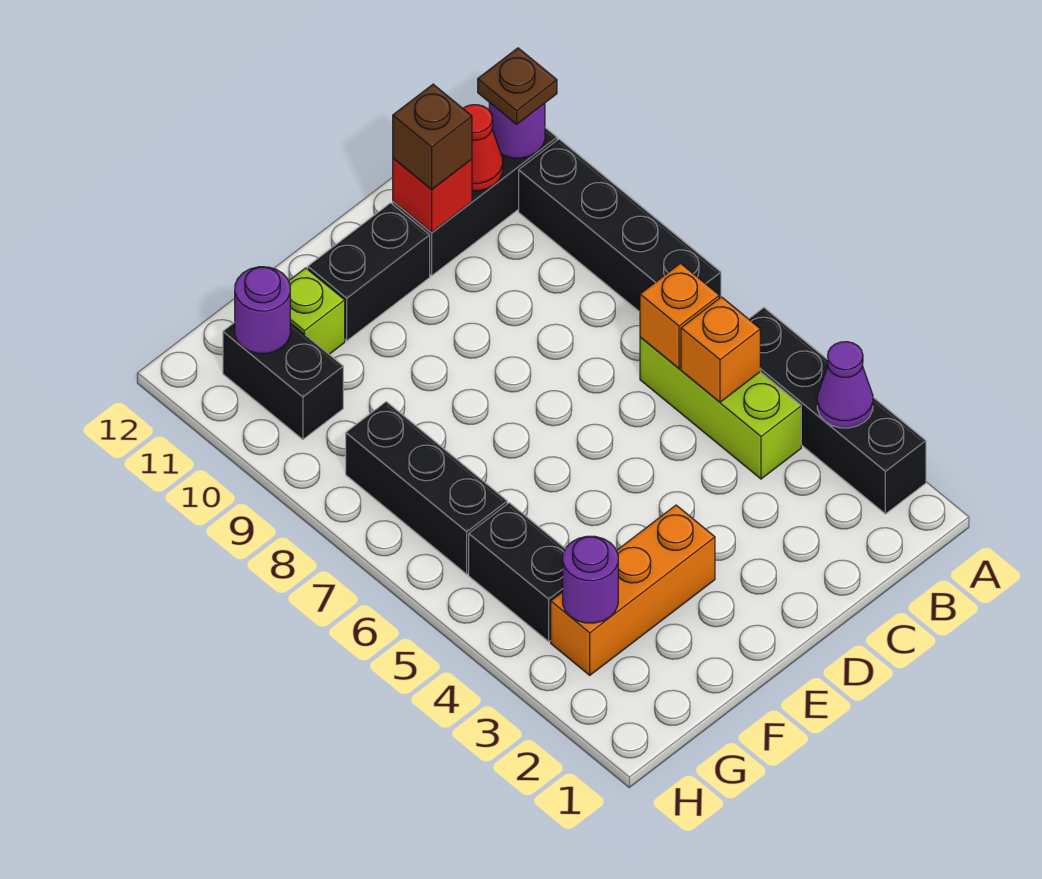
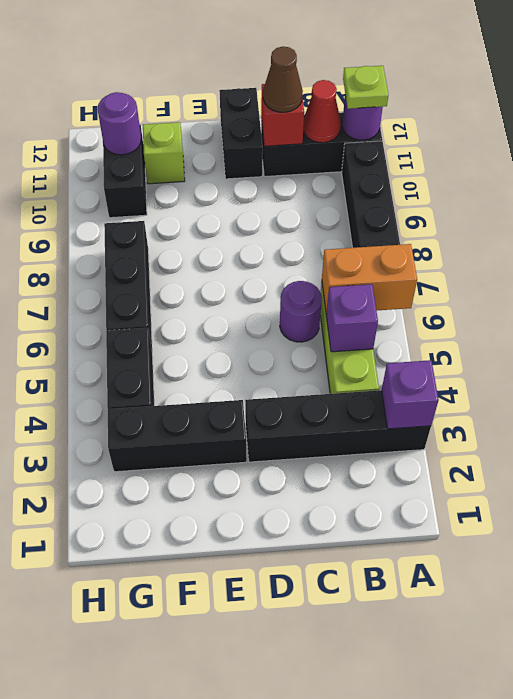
black brick A2:A5 level 1 -> black brick A3:D3 level 1
purple cone A3 level 2 -> purple brick A3 level 2
brown plate A11 level 3 -> lime plate A11 level 3
orange brick B5 level 2 -> purple brick B5 level 2
orange brick B6 level 2 -> orange brick A6:B6 level 2
brown brick C11 level 3 -> brown cone C11 level 3
black brick D11:E11 level 1 -> black brick D11:D12 level 1
orange brick E3:G3 level 1 -> black brick E3:G3 level 1
purple round brick G3 level 2 -> purple round brick C6 level 1

